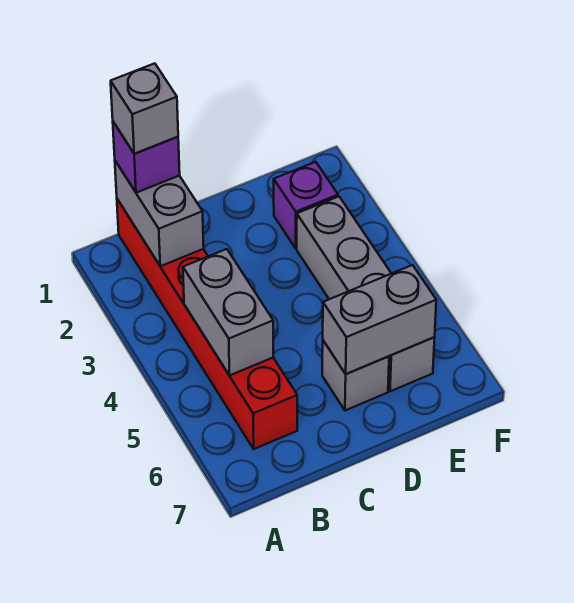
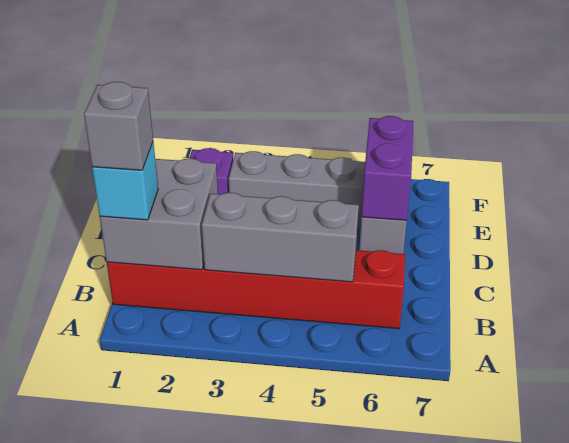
grey brick B1:B2 level 2 -> grey brick B1:C2 level 2
purple brick B1 level 3 -> cyan brick B1 level 3
grey brick B4:B5 level 2 -> grey brick B3:B5 level 2
grey brick D6:E6 level 2 -> purple brick D6:E6 level 2

